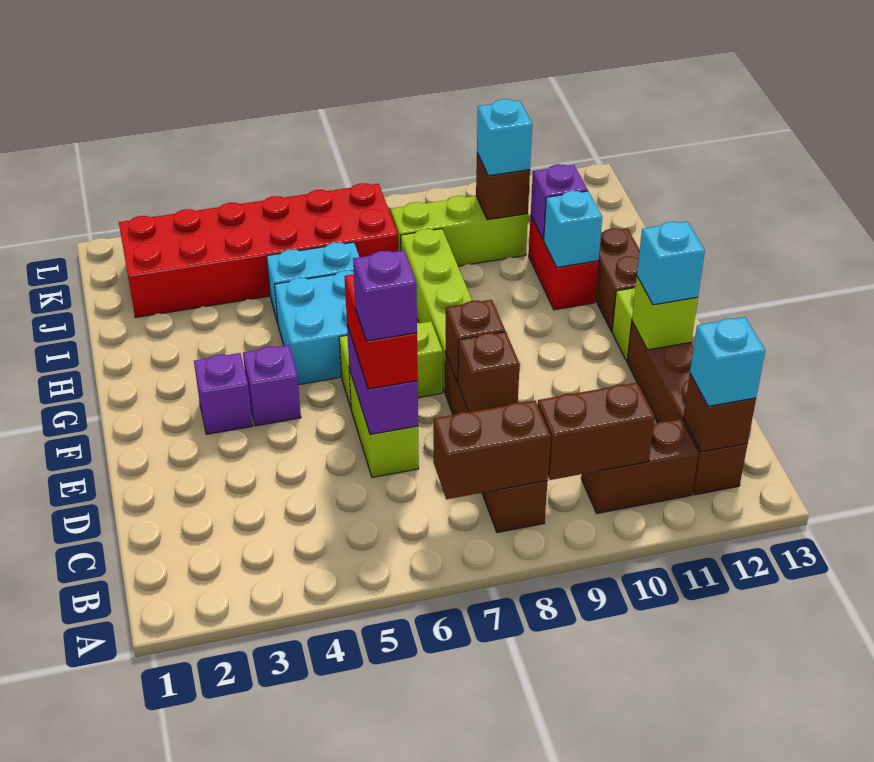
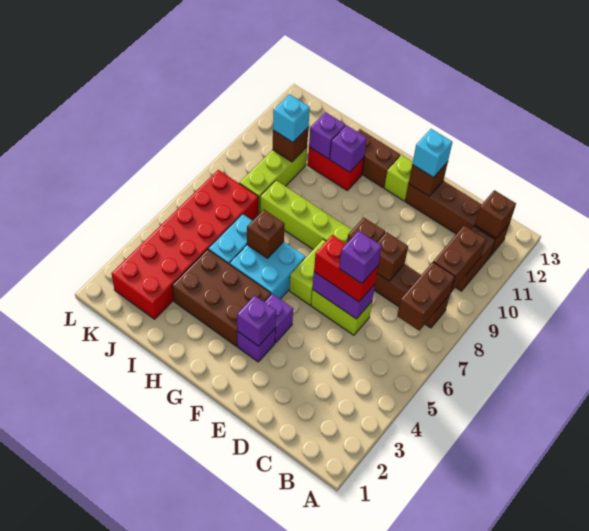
cyan brick B12 level 3 -> none
lime brick E12 level 2 -> brown brick E12 level 2
none -> purple brick F3 level 2
none -> brown brick G3:I4 level 1
none -> brown brick H6 level 2
cyan brick H11 level 2 -> purple brick H11 level 2

